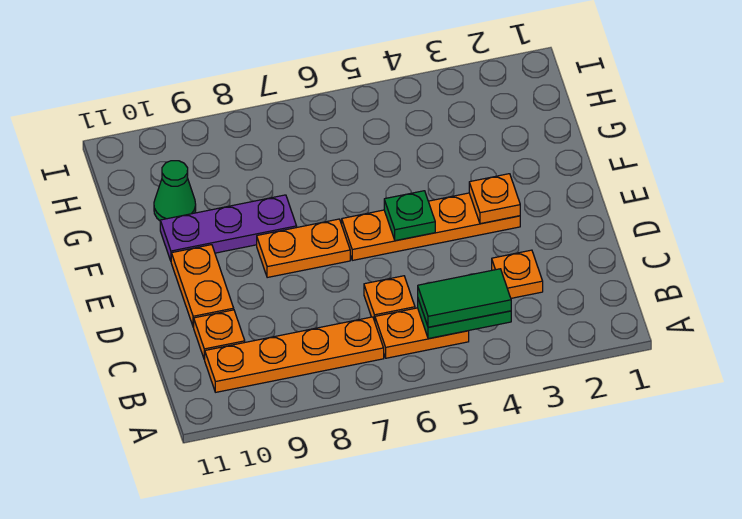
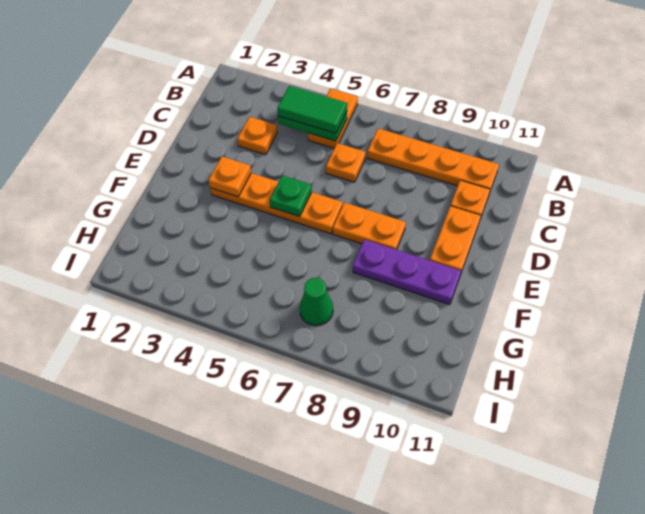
orange plate B5:B6 level 1 -> orange plate A5:B5 level 1
green cone G10 level 1 -> green cone H7 level 1

